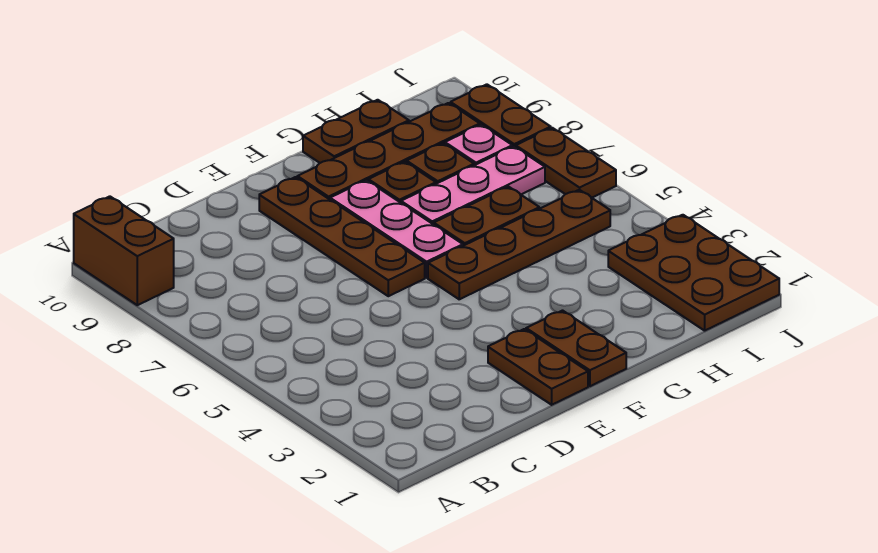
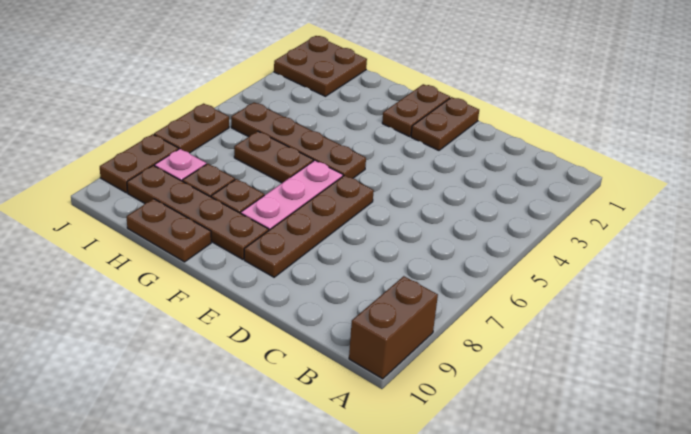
pink plate G7:I7 level 1 -> none
brown plate I1:J3 level 1 -> brown plate I1:J2 level 1

